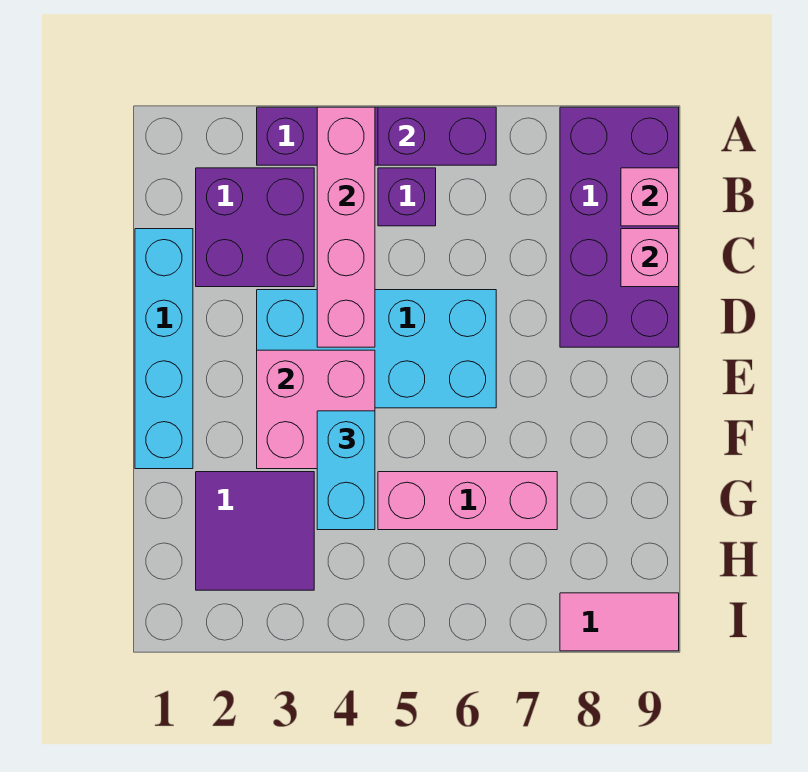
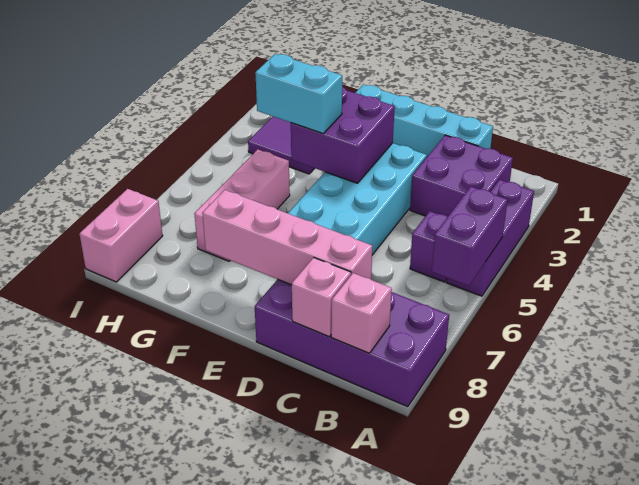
pink brick A4:D4 level 2 -> pink brick C8:F8 level 2
pink brick E3:F4 level 2 -> purple brick E3:F4 level 2
pink tile I8:I9 level 1 -> pink brick I8:I9 level 1

